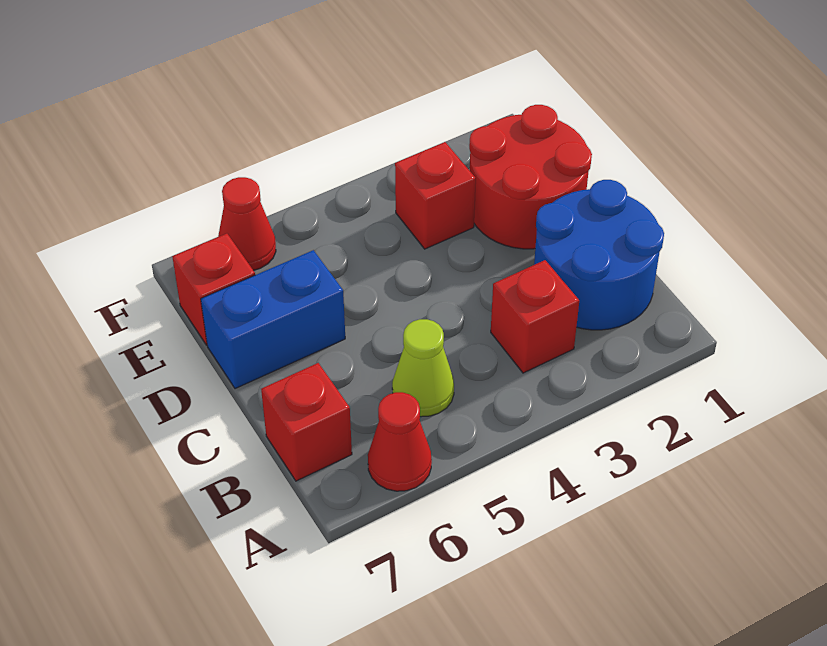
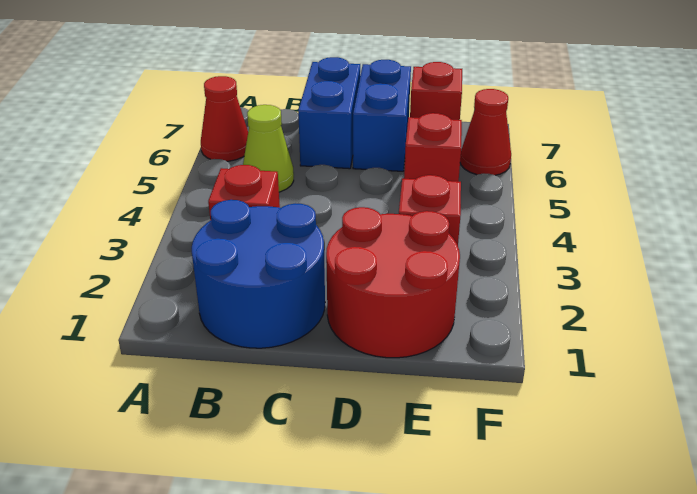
red brick B7 level 1 -> red brick E5 level 1
none -> blue brick C6:C7 level 1

